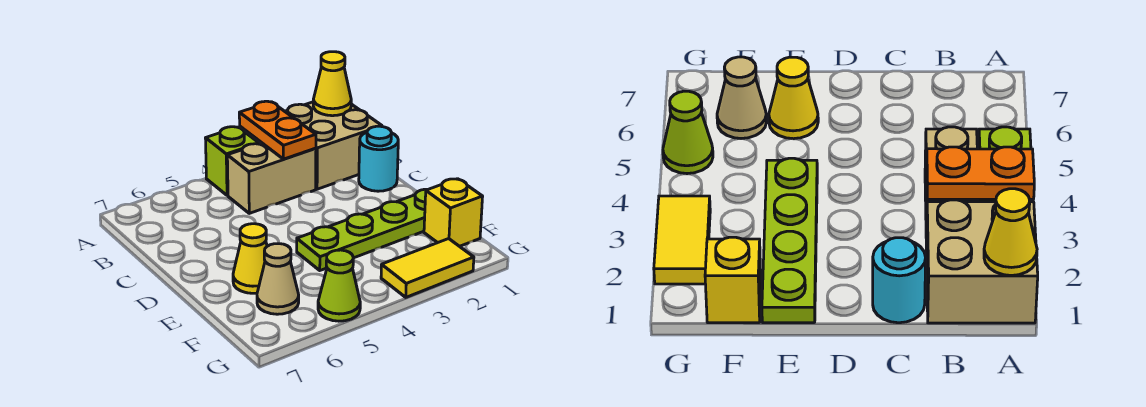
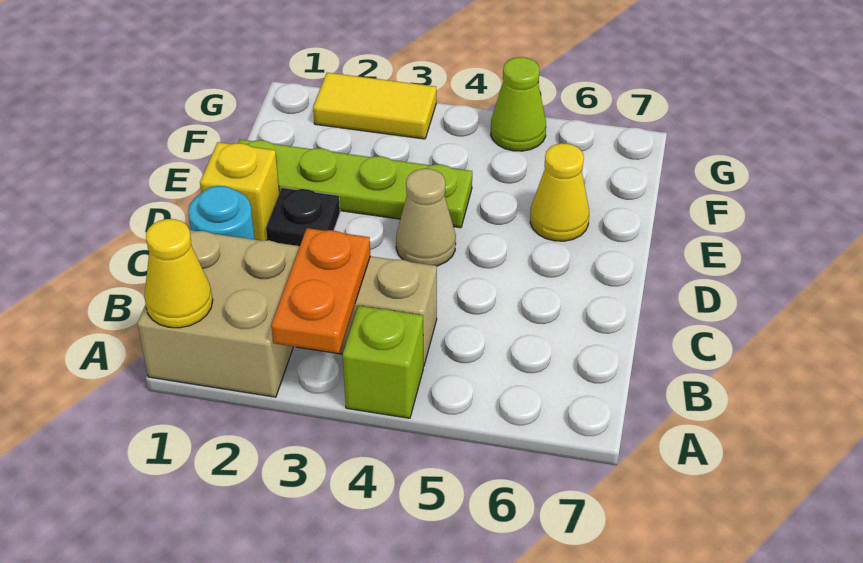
none -> black plate D2 level 1
yellow brick F1 level 1 -> yellow brick D1 level 1
tan cone F6 level 1 -> tan cone D4 level 1

